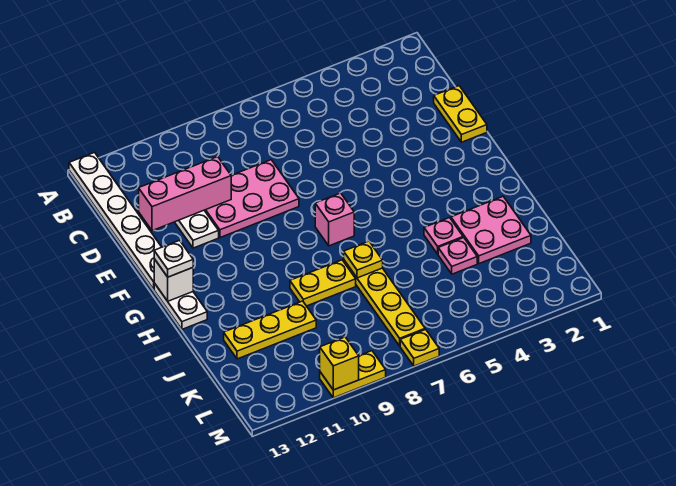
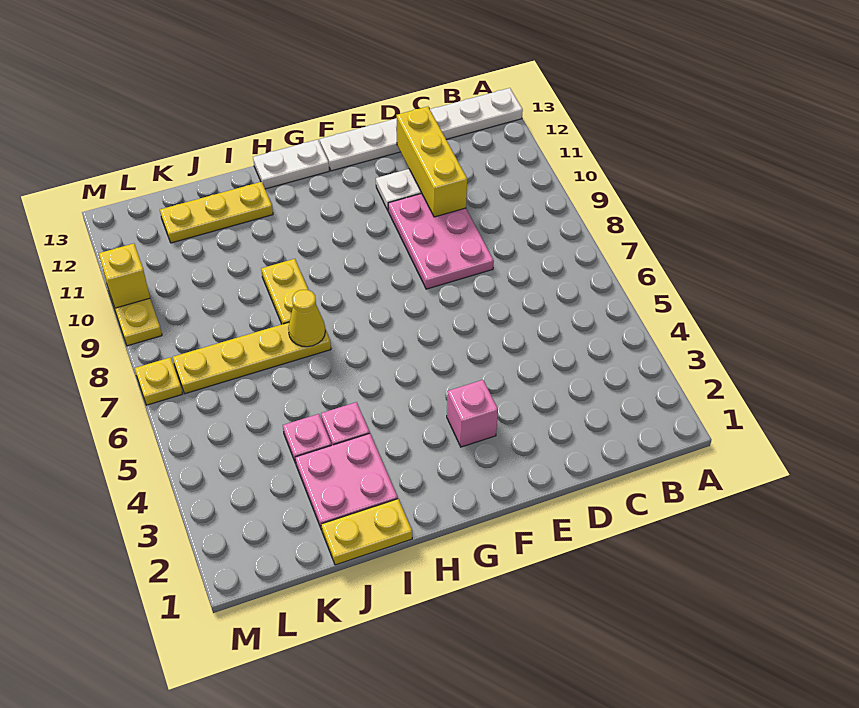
yellow plate D1:E1 level 1 -> yellow plate I1:J1 level 1
pink brick D10:D12 level 2 -> yellow brick D10:D12 level 2
pink brick G7 level 1 -> pink brick F3 level 1
white brick G13 level 2 -> none
white plate G13 level 3 -> none
yellow plate I7 level 2 -> yellow cone I7 level 2
yellow plate J10:J12 level 1 -> yellow plate I12:K12 level 1

